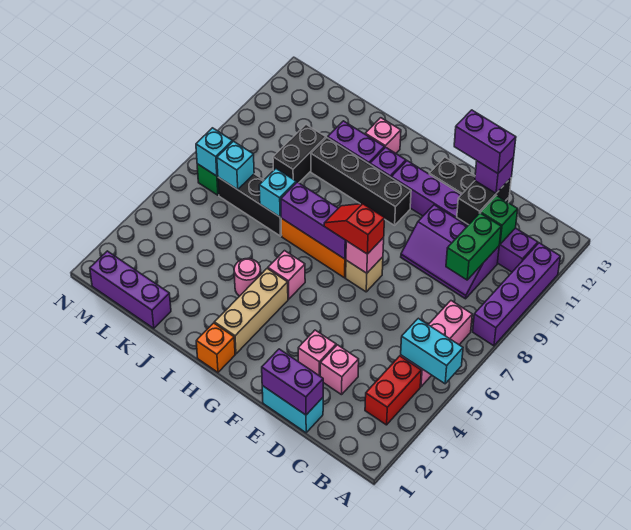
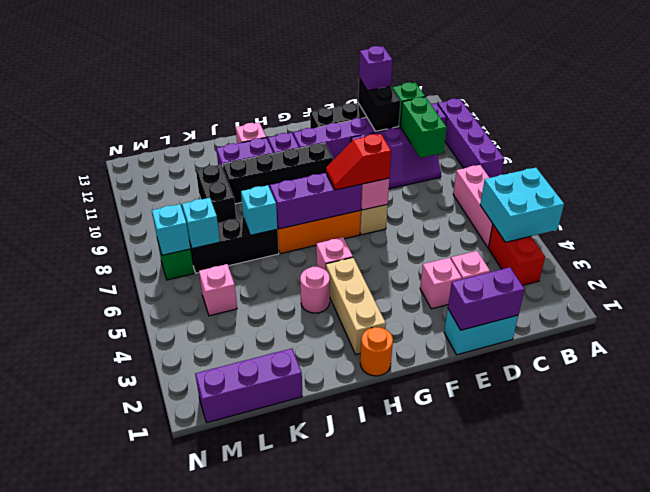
cyan brick A5:B5 level 2 -> cyan brick A4:B5 level 2
purple brick D12:E12 level 4 -> none
orange brick H1 level 1 -> orange round brick H1 level 1
none -> pink brick L5 level 1

